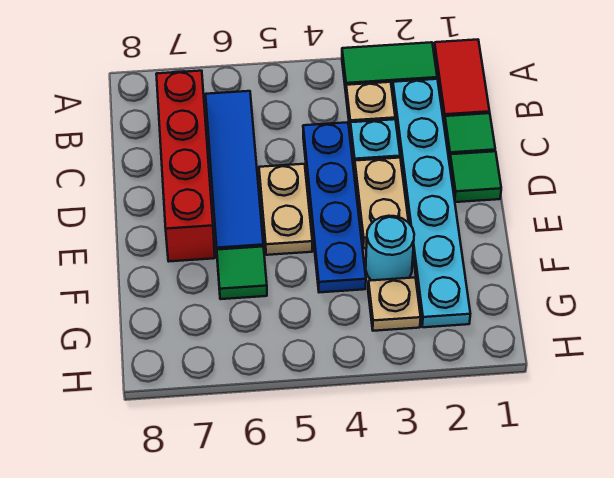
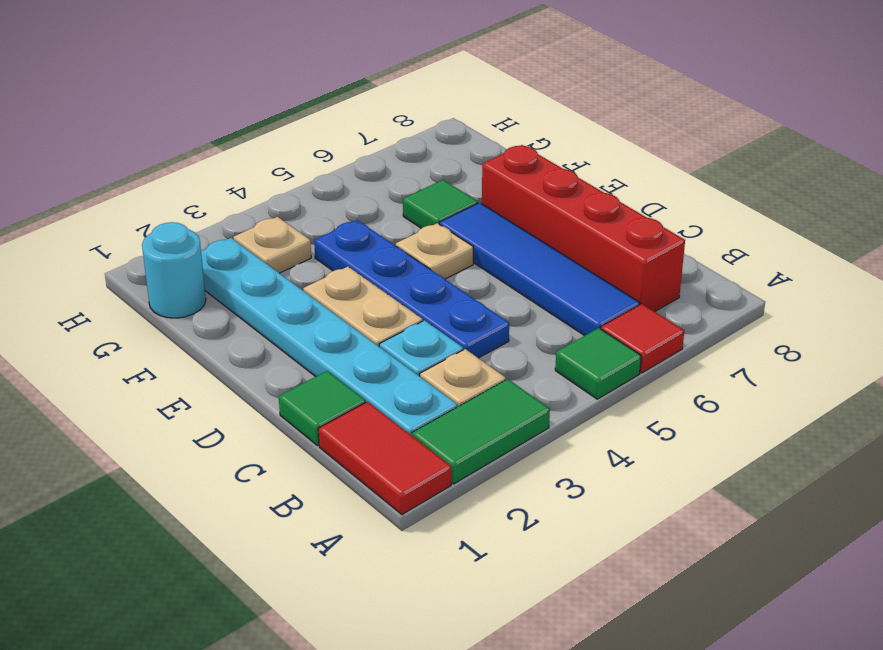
none -> red tile A6 level 1
green tile D1 level 1 -> green tile A5 level 1
tan plate D5:E5 level 1 -> tan plate E5 level 1
cyan round brick F3 level 1 -> cyan round brick G1 level 1

